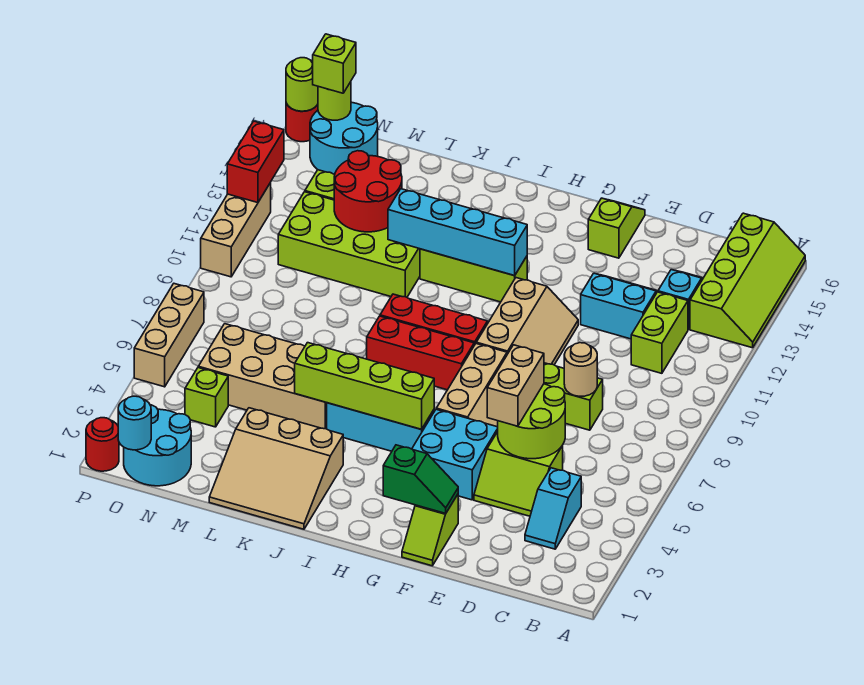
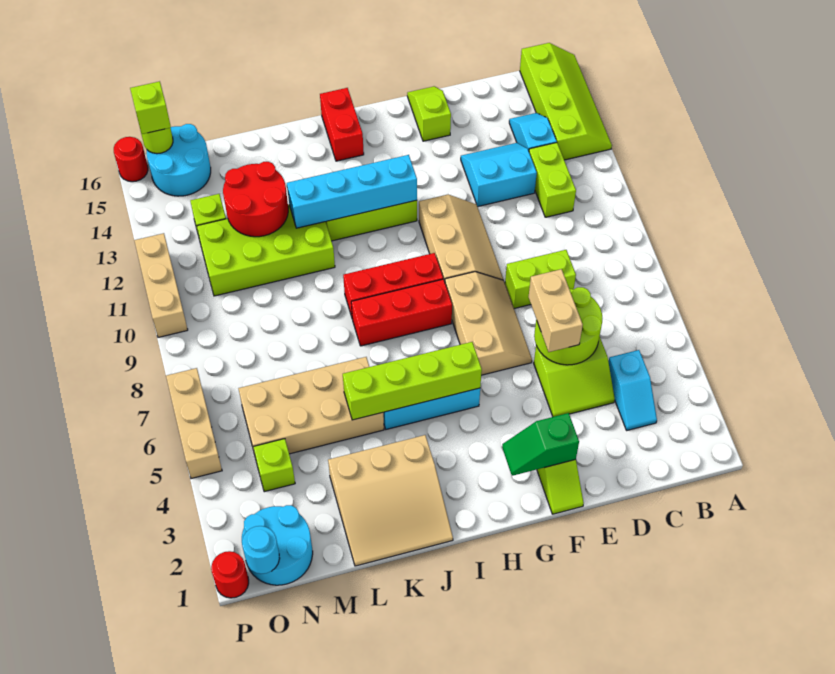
tan round brick D8 level 2 -> none
green slope F2:G2 level 2 top G -> green slope F2:G2 level 2 top F
cyan brick F4:G5 level 1 -> none
red brick P12:P13 level 2 -> red brick I15:I16 level 1
lime round brick P16 level 2 -> none

